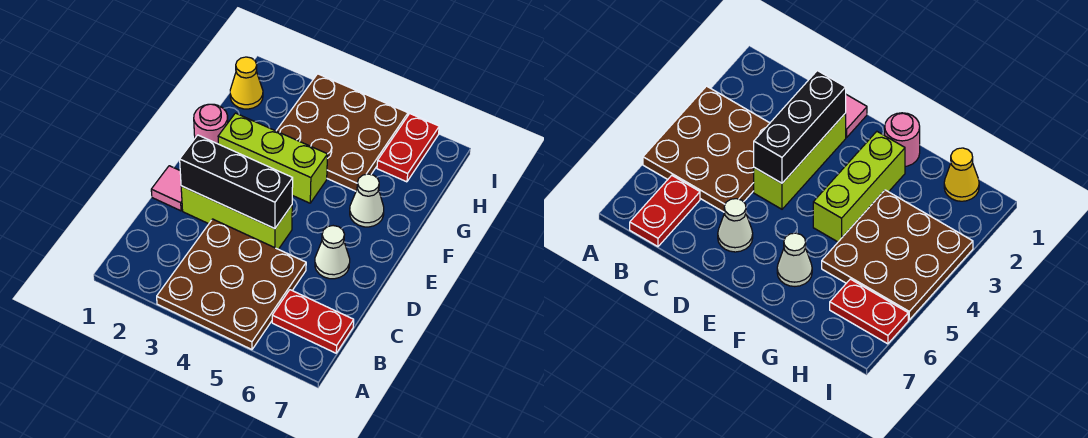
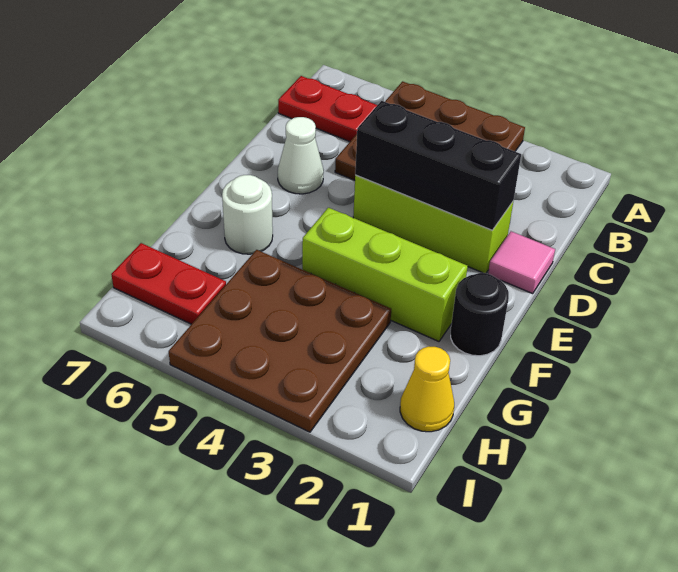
pink round brick F1 level 1 -> black round brick F1 level 1
white cone F6 level 1 -> white round brick F6 level 1
red plate H6:I6 level 1 -> red plate H6:H7 level 1

